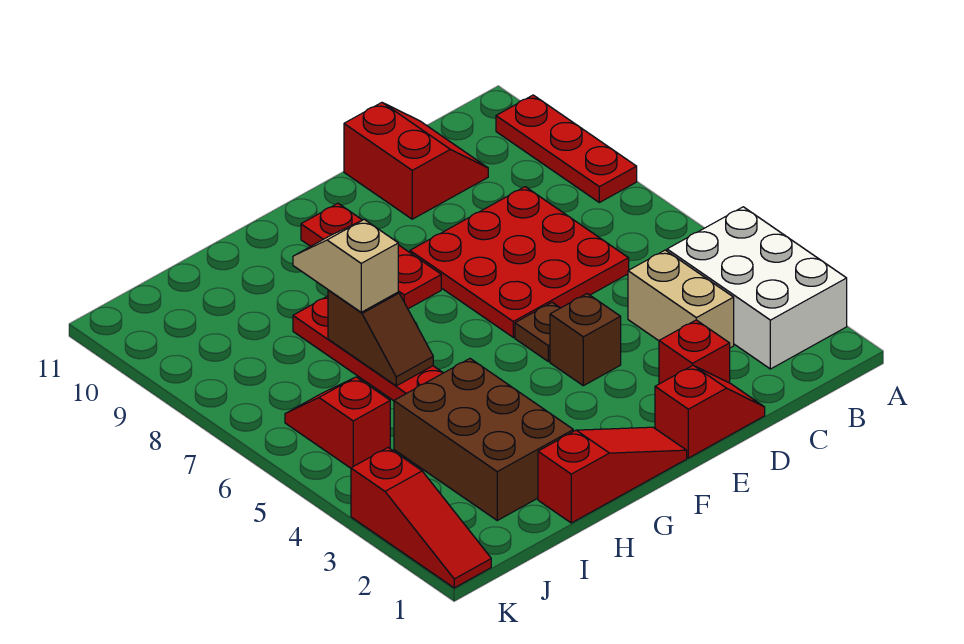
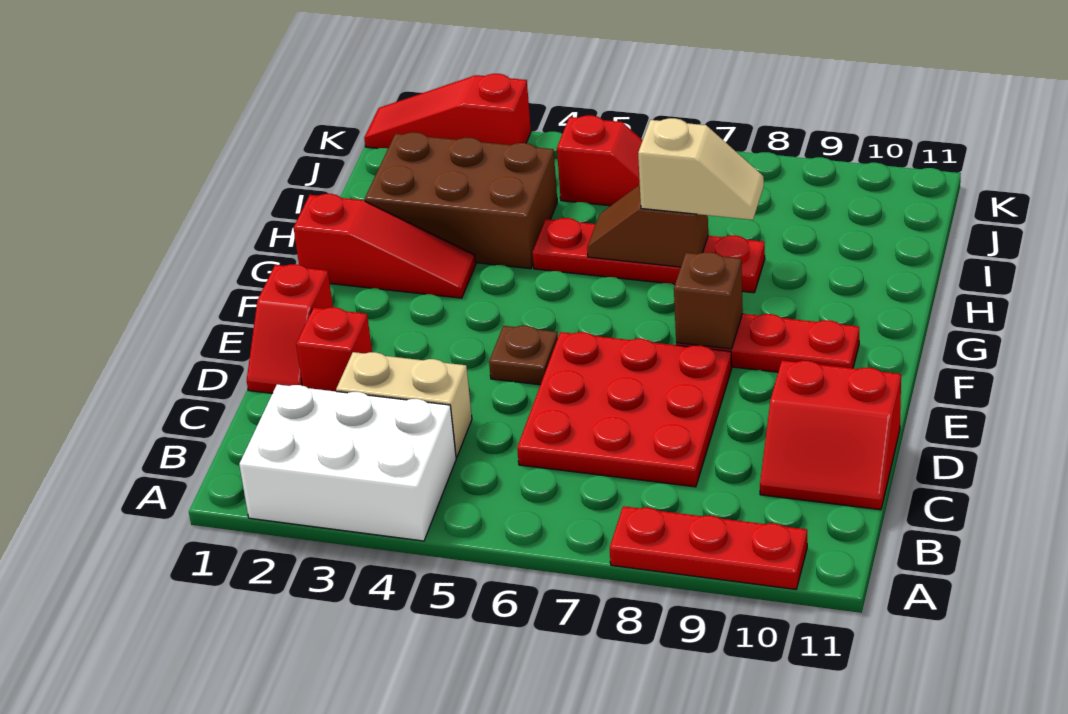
brown brick E4 level 1 -> brown brick F8 level 2
red slope F1:H1 level 1 top H -> red slope G1:G3 level 1 top 1

